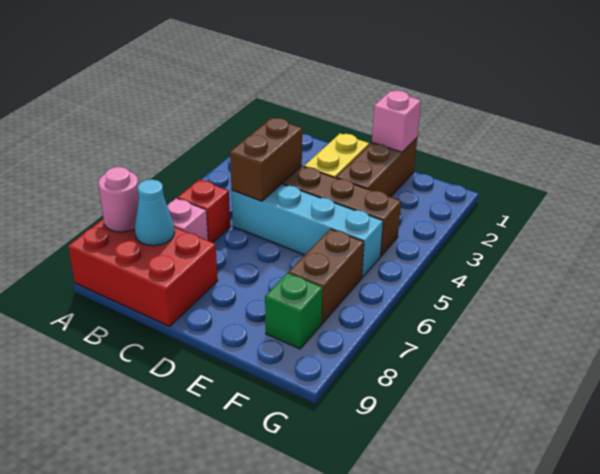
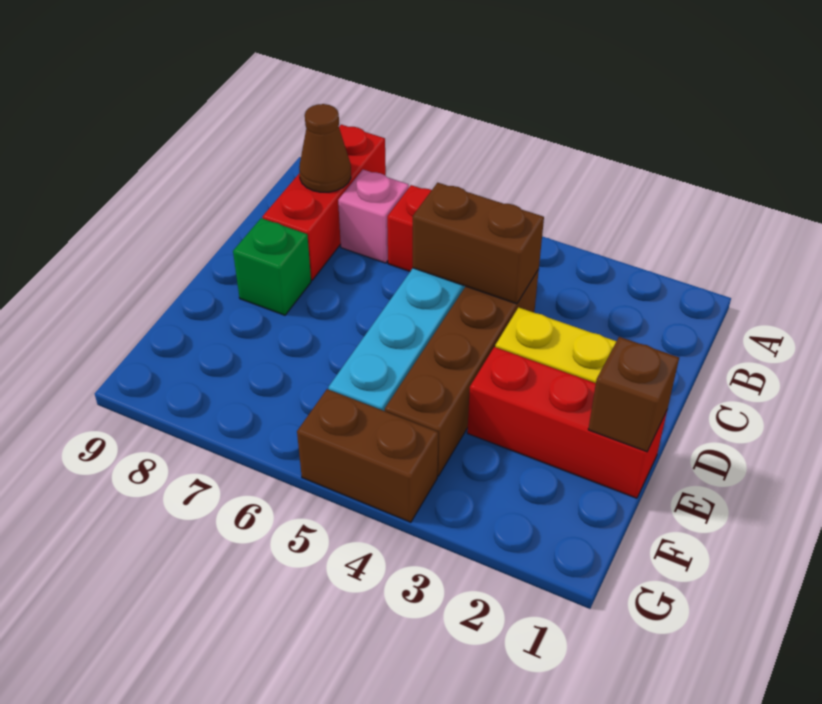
red brick A8:C9 level 1 -> red brick A8:C8 level 1
pink round brick A8 level 2 -> none
cyan cone B8 level 2 -> brown cone B8 level 2
brown brick E1:E3 level 1 -> red brick E1:E3 level 1
pink brick E1 level 2 -> brown brick E1 level 2
brown brick F6:F7 level 1 -> brown brick G4:G5 level 1
green brick F8 level 1 -> green brick D8 level 1

